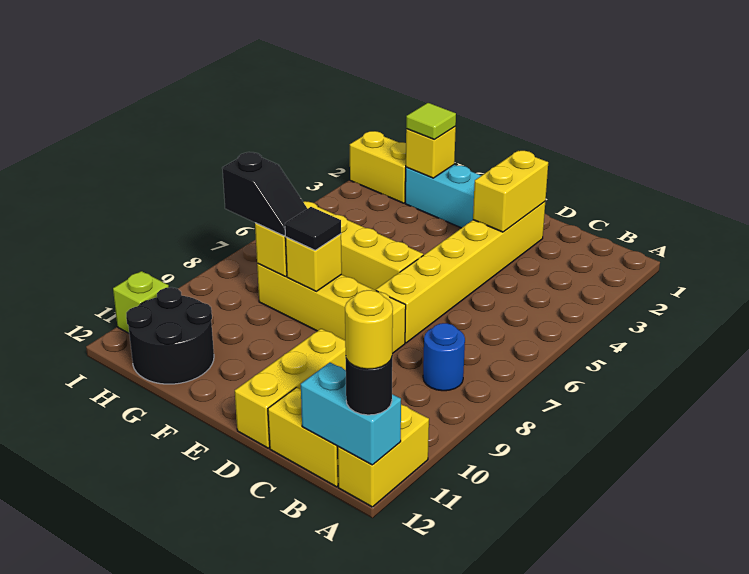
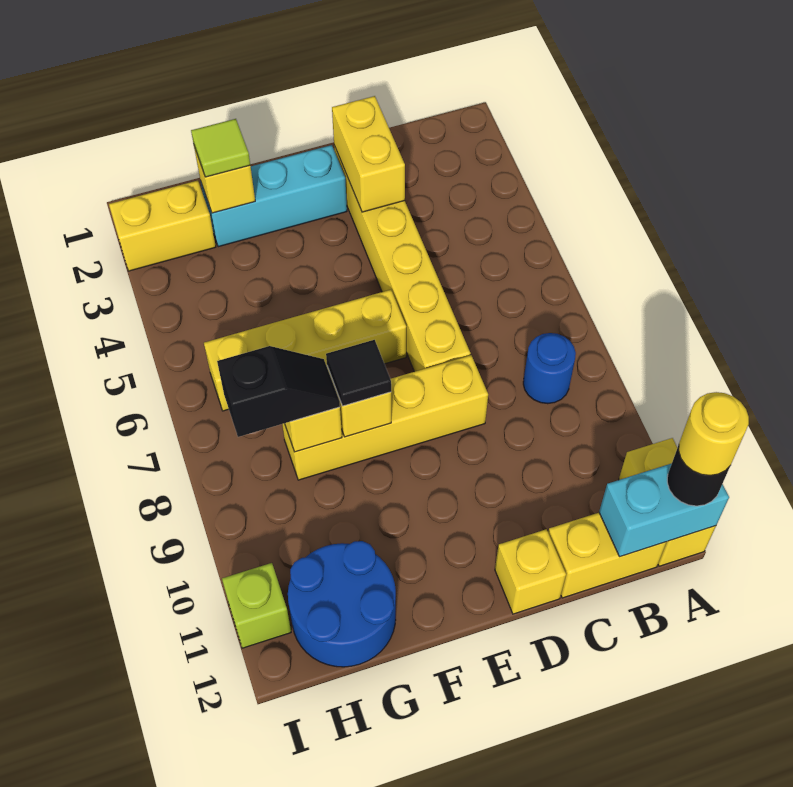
yellow brick D10:D12 level 1 -> yellow brick D12 level 1
black round brick G11:H12 level 1 -> blue round brick G11:H12 level 1

